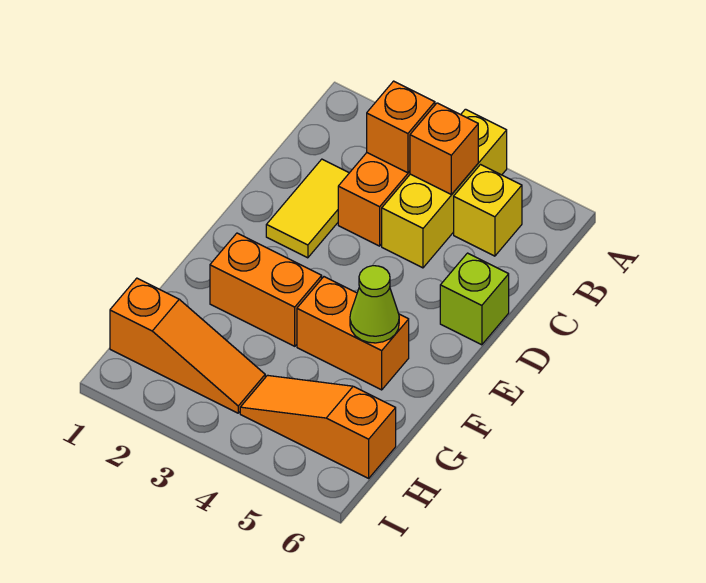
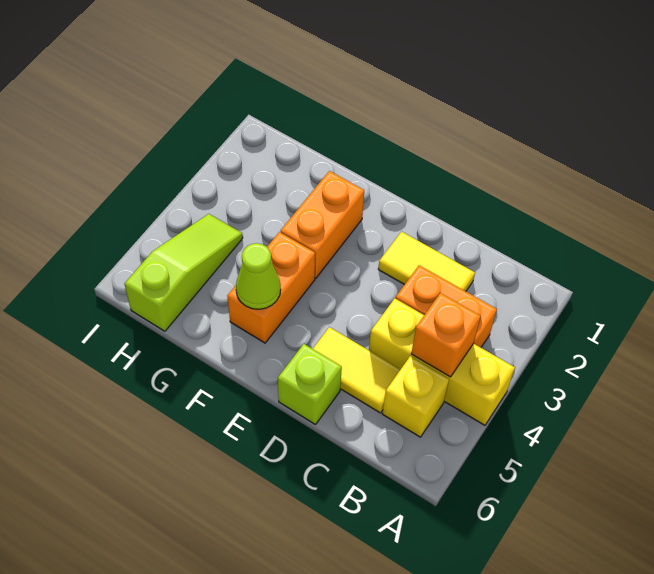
orange brick B3 level 2 -> none
none -> yellow tile C5:D5 level 1
orange slope H1:H3 level 1 top 1 -> none
orange slope H4:H6 level 1 top 6 -> lime slope H4:H6 level 1 top 6

